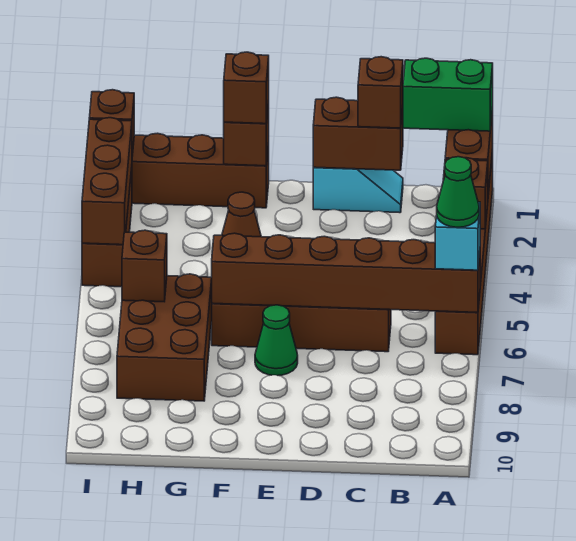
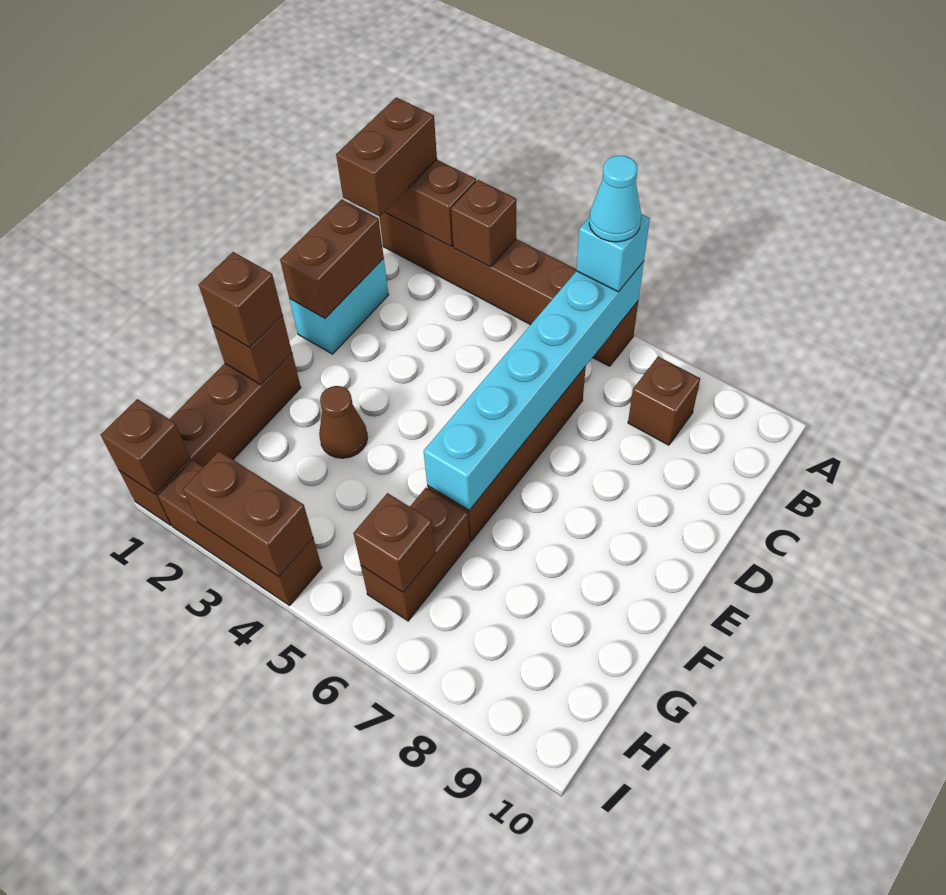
green brick A1:B1 level 3 -> brown brick A1:B1 level 3
brown brick A6:F6 level 2 -> cyan brick A6:F6 level 2
green cone A6 level 4 -> cyan cone A6 level 4
cyan slope C1:D1 level 1 top D -> cyan brick C1:D1 level 1
brown brick C1 level 3 -> brown brick B8 level 1
green cone E7 level 1 -> none
brown brick G6:H8 level 1 -> brown brick G6:H6 level 1
brown brick I2:I4 level 2 -> brown brick I3:I4 level 2

